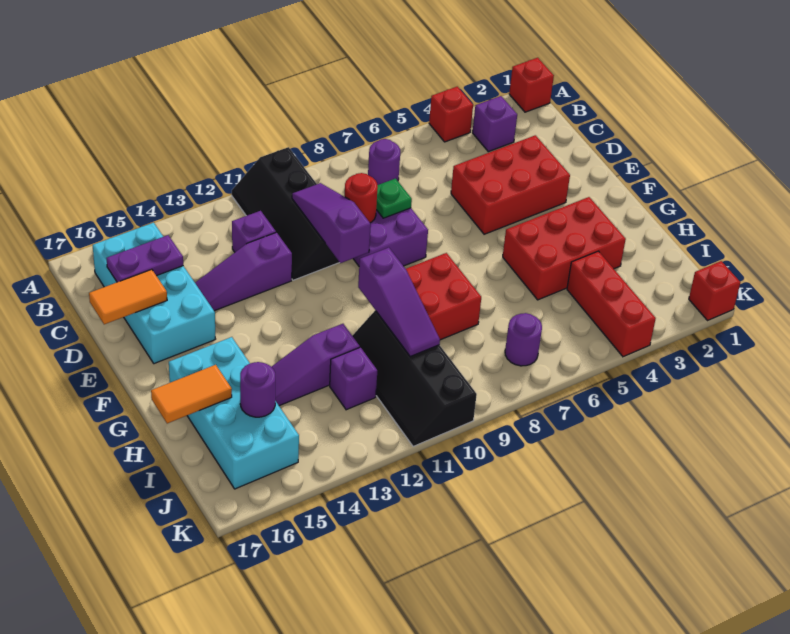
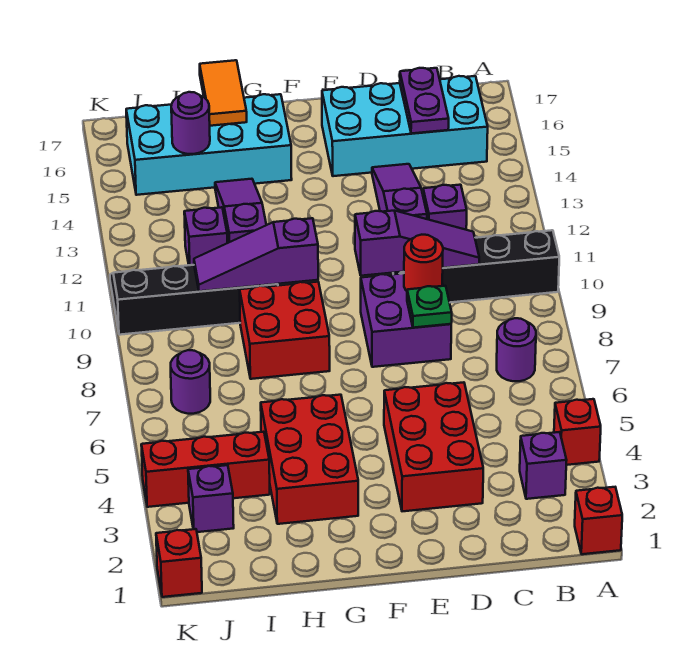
orange tile D16:D17 level 2 -> none
none -> purple brick J3 level 1

